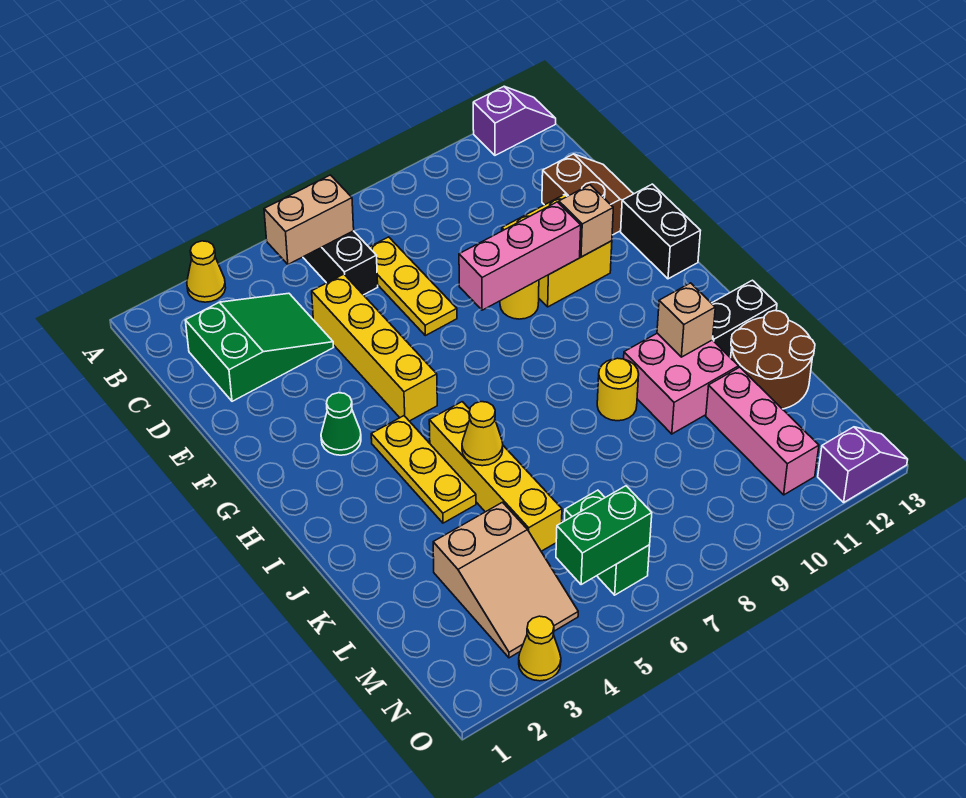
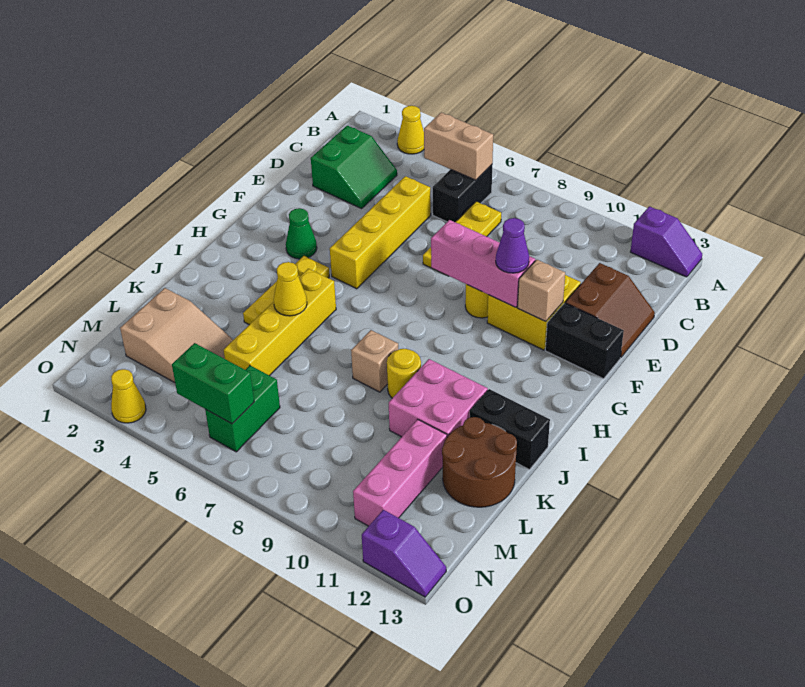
green slope C2:D4 level 1 top 2 -> green slope C2:D3 level 1 top 2
none -> purple cone F10 level 3
black brick F13:G13 level 1 -> black brick F12:F13 level 1
tan brick J11 level 2 -> tan brick J8 level 1
tan slope L3:N4 level 1 top L -> tan slope L2:M4 level 1 top 2

